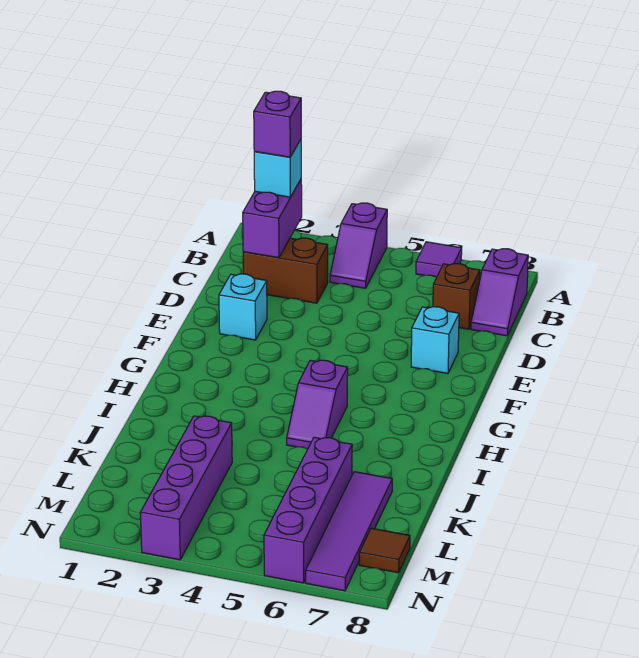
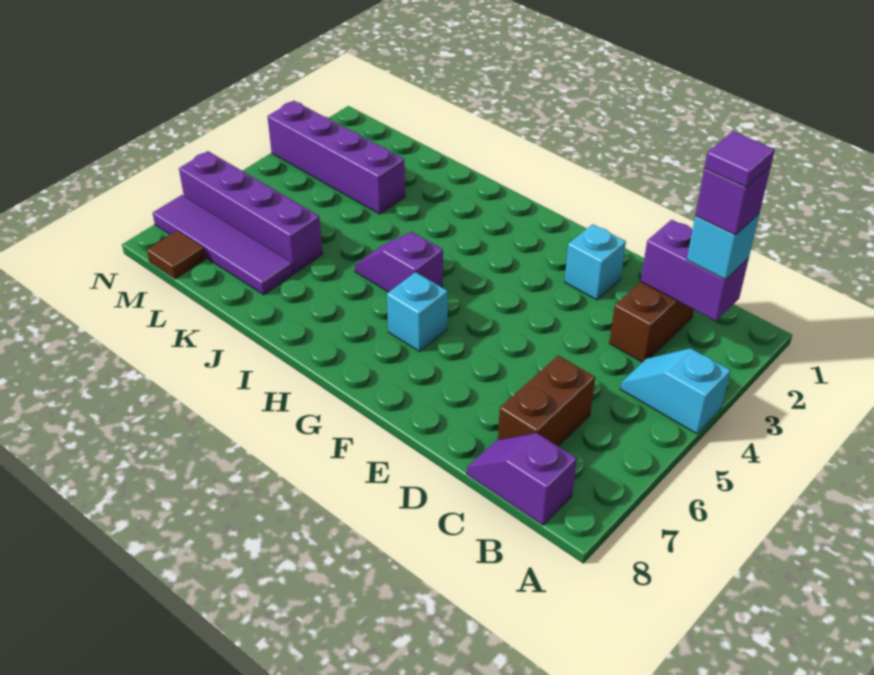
purple slope A4:B4 level 1 top A -> cyan slope A4:B4 level 1 top A
purple tile A6 level 1 -> purple tile B2 level 5
brown brick C7 level 1 -> brown brick C6:C7 level 1
cyan brick E7 level 1 -> cyan brick G6 level 1

